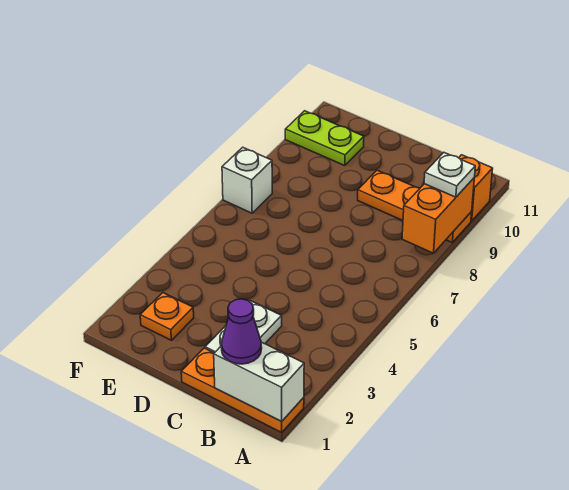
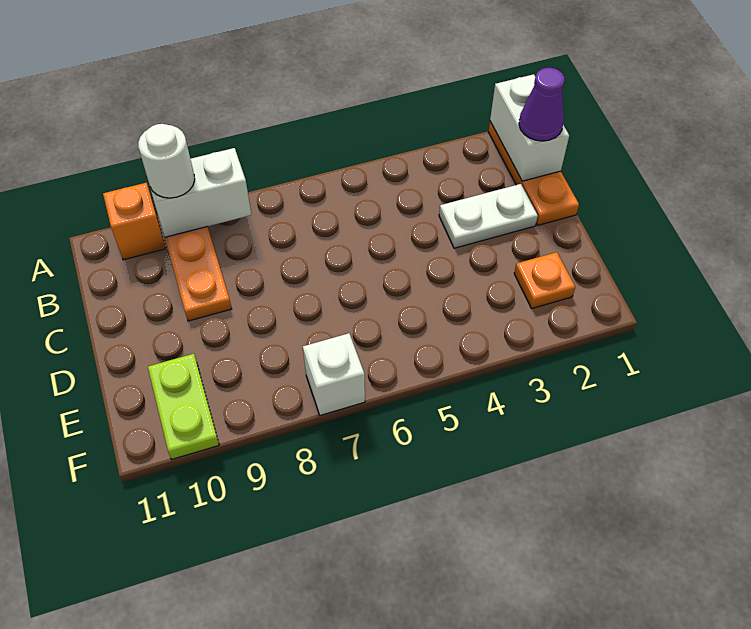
orange brick A8:A9 level 2 -> white brick A8:A9 level 2
white plate A9 level 3 -> white round brick A9 level 3

